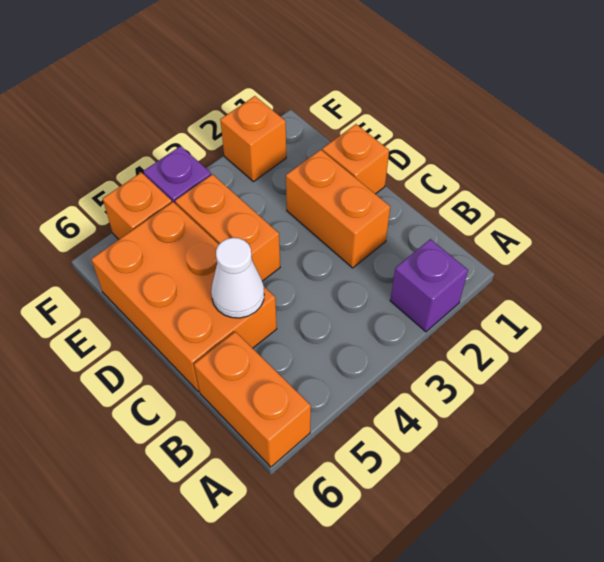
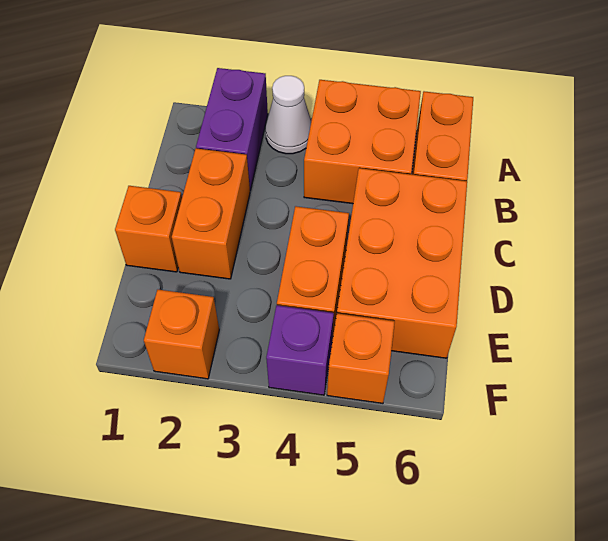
purple brick A2 level 1 -> purple brick A2:B2 level 1
none -> orange brick A4:B5 level 1
white cone C5 level 2 -> white cone A3 level 1

